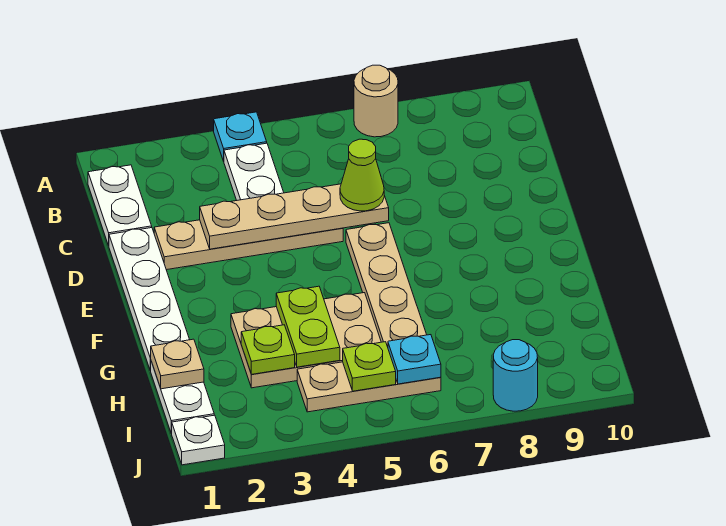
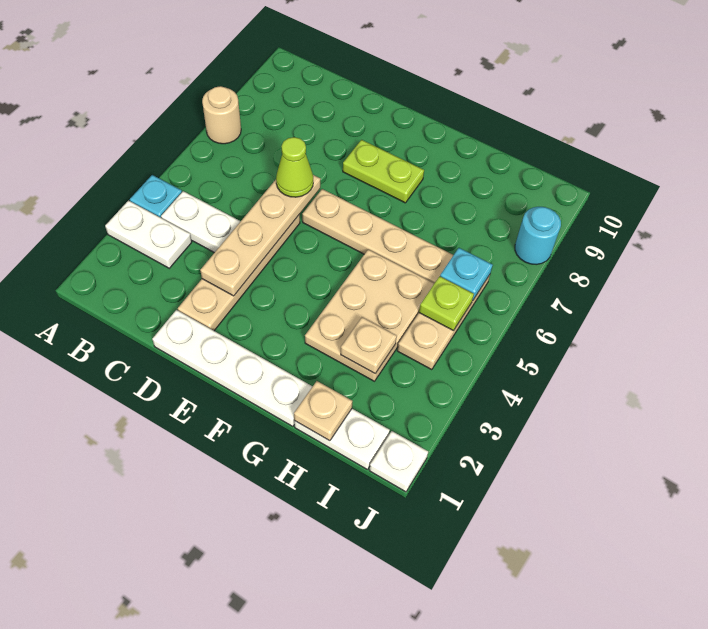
white plate B1:C1 level 1 -> white plate A3:B3 level 1
lime plate G4:H4 level 2 -> lime plate E8:F8 level 1
lime plate H3 level 2 -> tan plate H3 level 2

